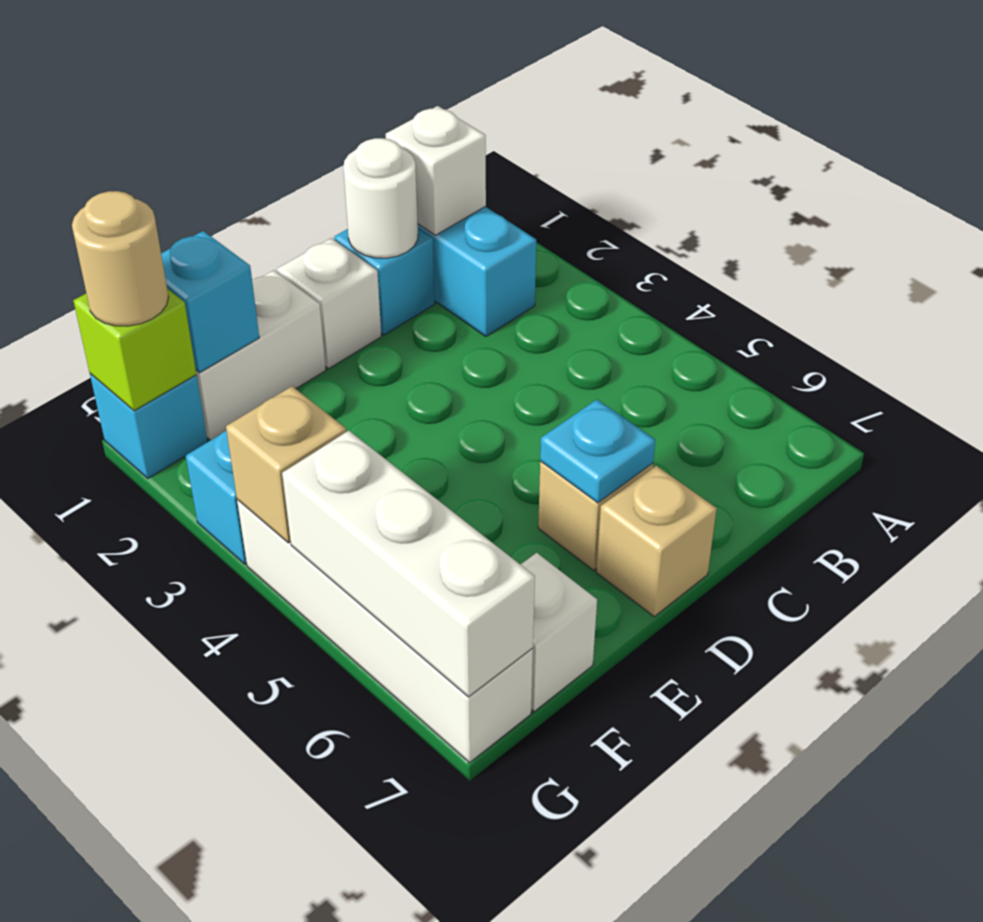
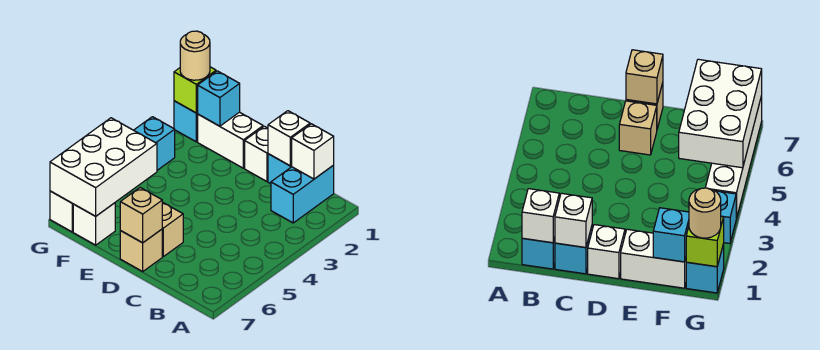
white round brick C1 level 2 -> white brick C1 level 2
cyan plate D6 level 2 -> none
tan brick G4 level 2 -> tan brick D7 level 2
white brick G5:G7 level 2 -> white brick F5:G7 level 2

